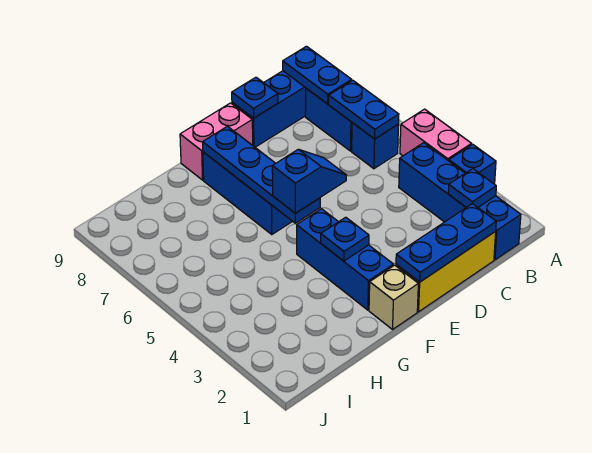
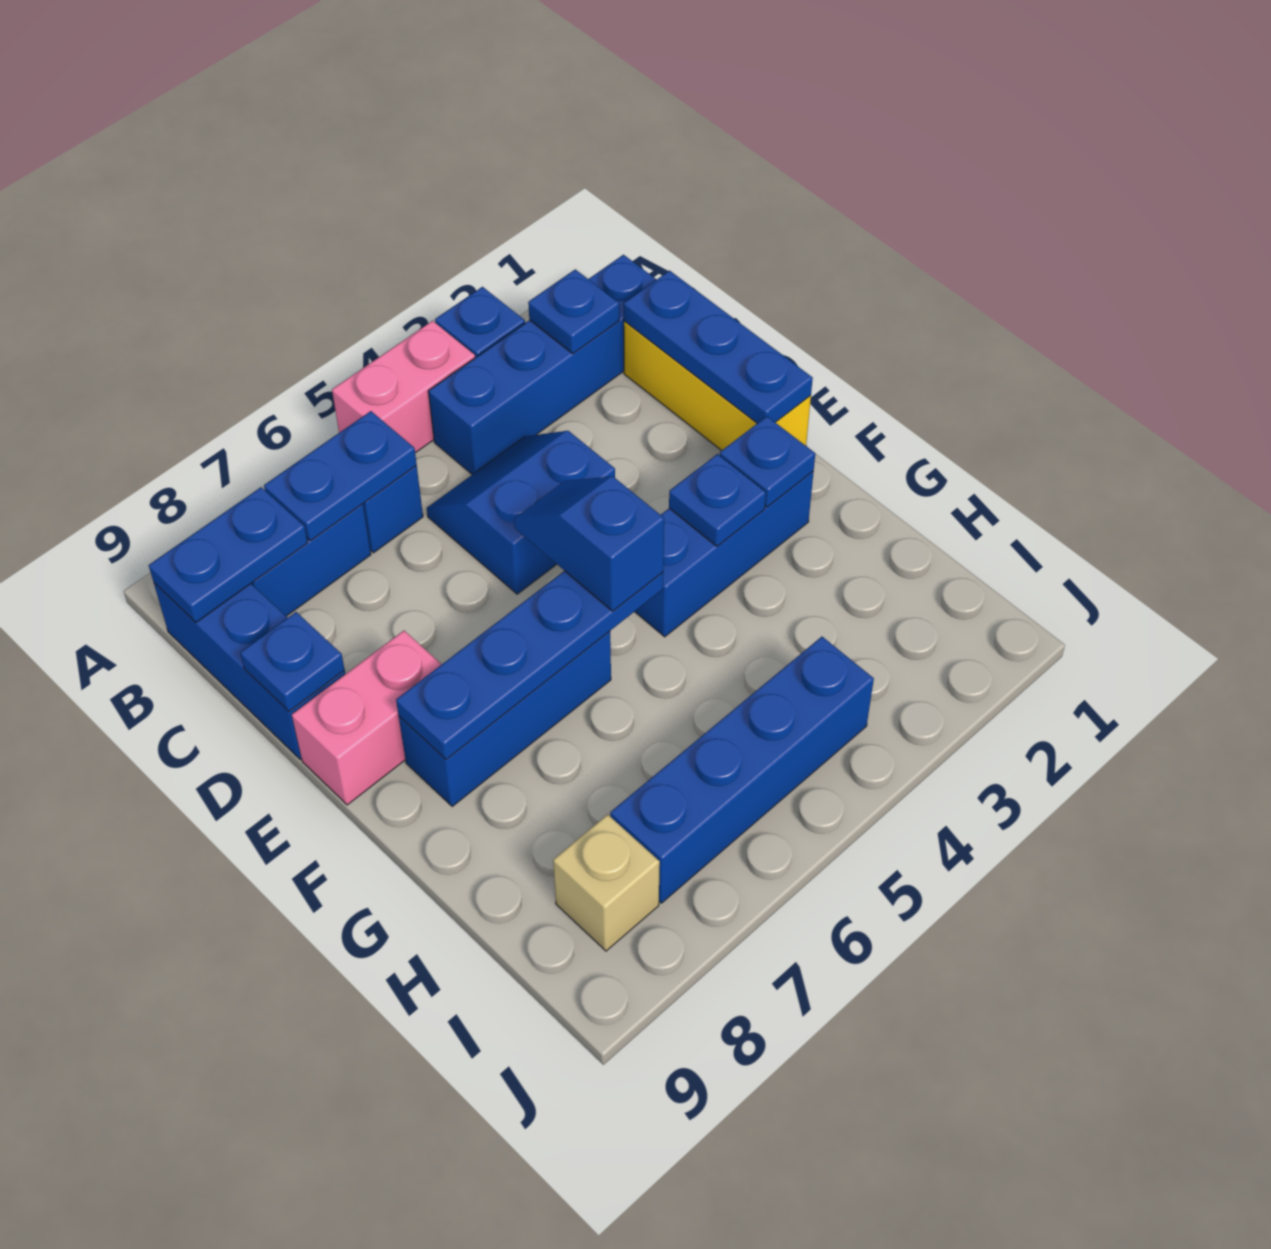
none -> blue slope C4:D5 level 1 top D
pink brick E9:F9 level 1 -> pink brick E8:E9 level 1
tan brick F1 level 1 -> tan brick I8 level 1
none -> blue plate F2 level 2
none -> blue brick I4:I7 level 1

